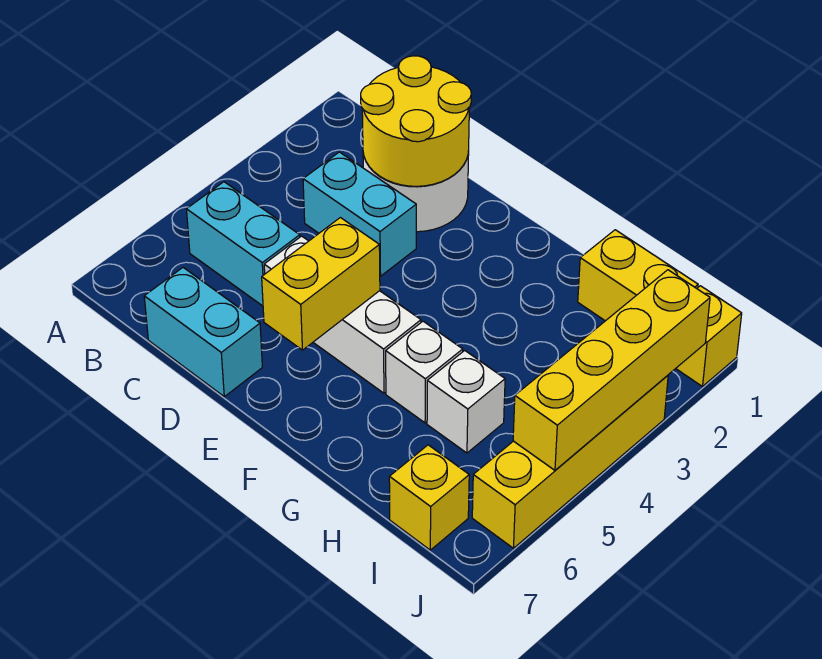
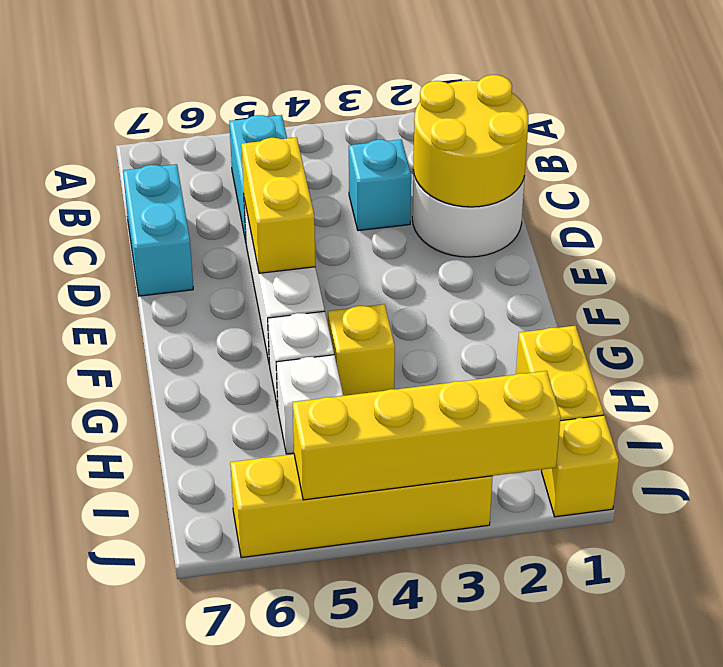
cyan brick C3:D3 level 1 -> cyan brick C3 level 1
yellow brick E5:E6 level 2 -> yellow brick D5:E5 level 2
yellow brick I7 level 1 -> yellow brick G4 level 1

